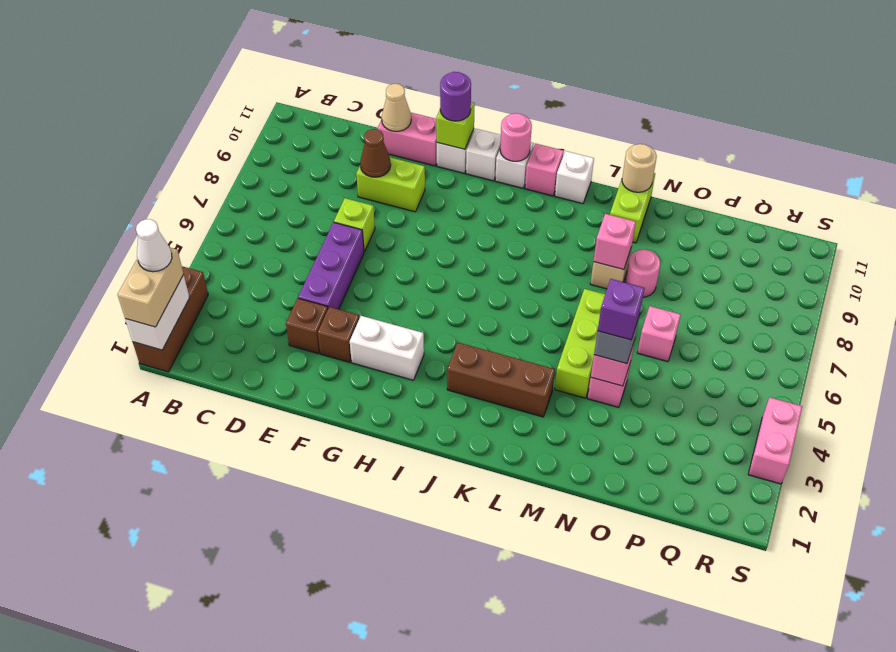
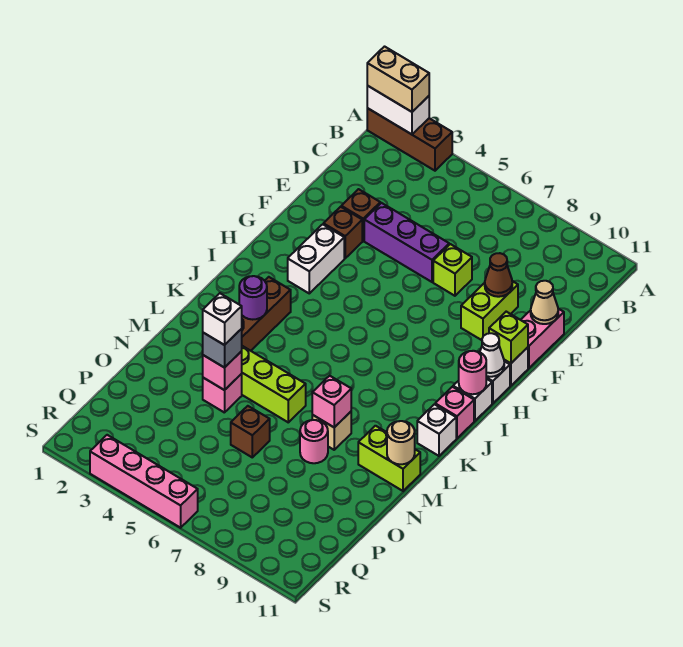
white cone A2 level 4 -> white cone H11 level 2
purple round brick G11 level 3 -> purple round brick K3 level 2
purple brick N4 level 4 -> white brick N4 level 4
pink brick O6 level 1 -> brown brick O6 level 1
pink brick S3:S4 level 1 -> pink brick S3:S6 level 1

